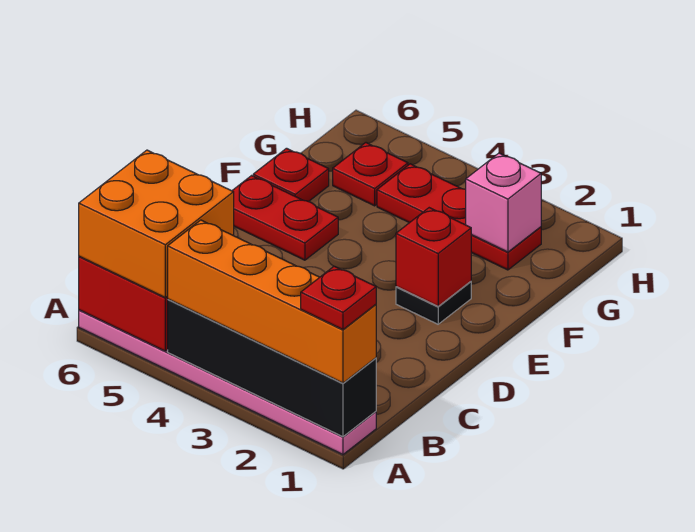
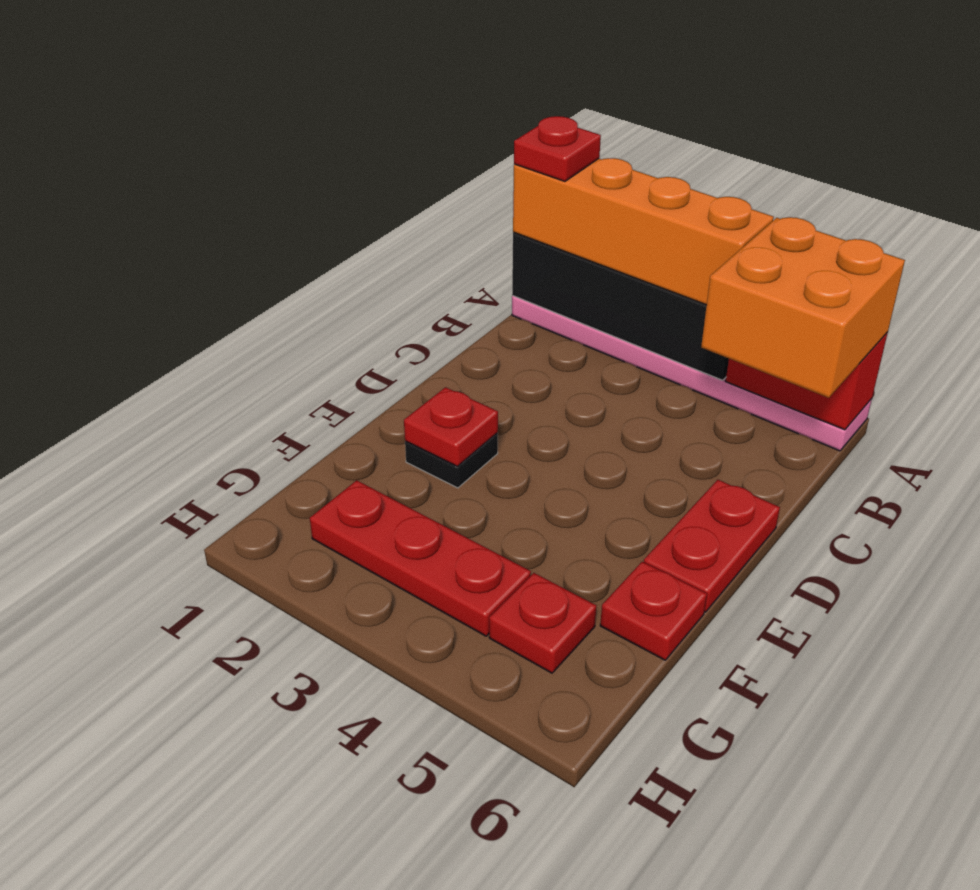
red brick E2 level 2 -> red plate E2 level 2
red plate E5:E6 level 1 -> red plate D6:E6 level 1
pink brick G2 level 2 -> none

